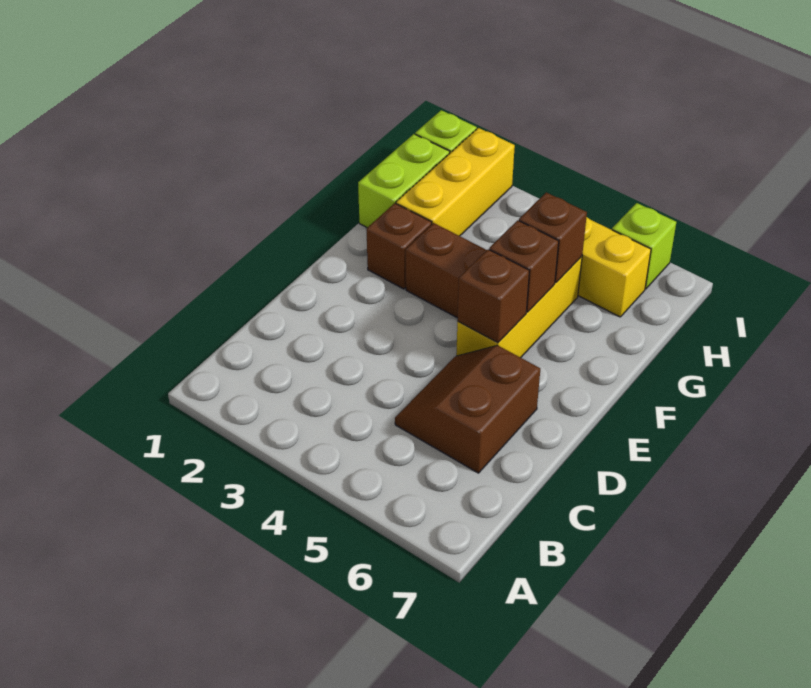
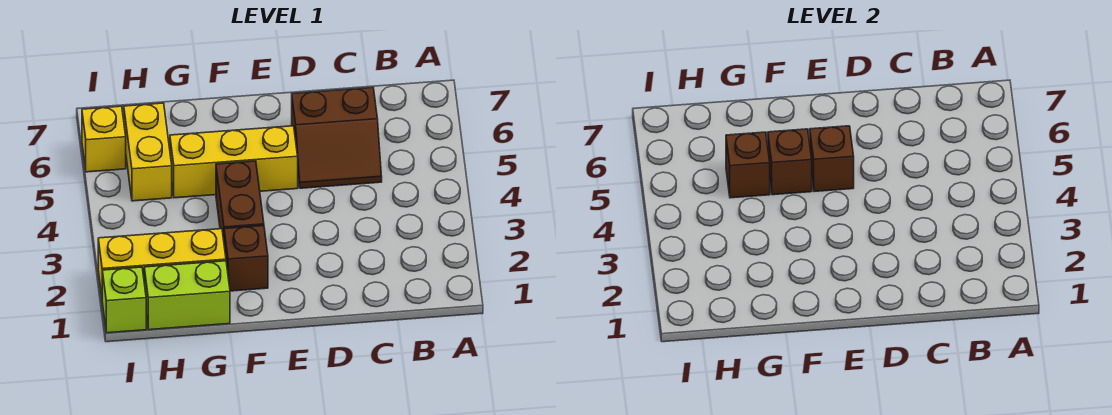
lime brick I6 level 1 -> yellow brick I6 level 1

